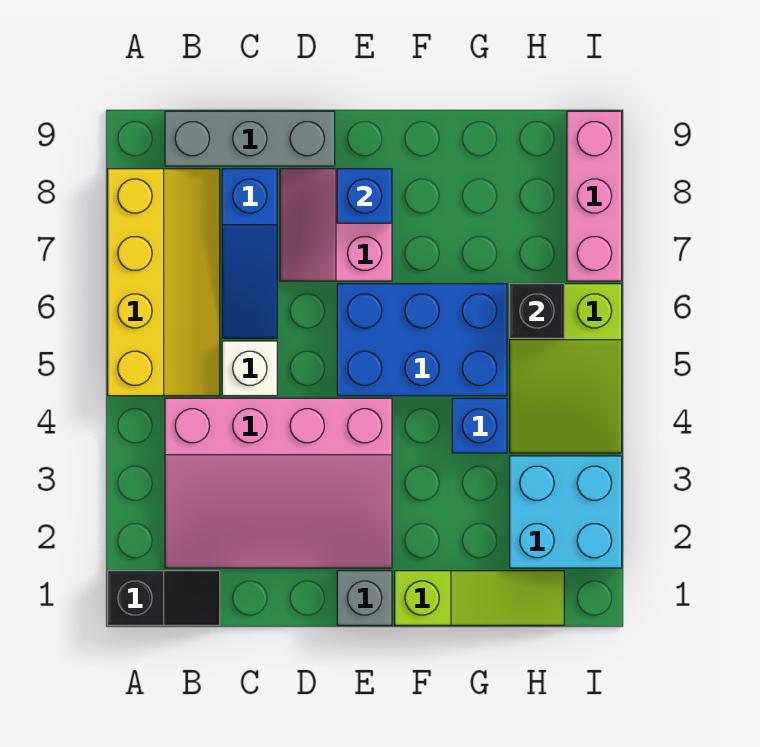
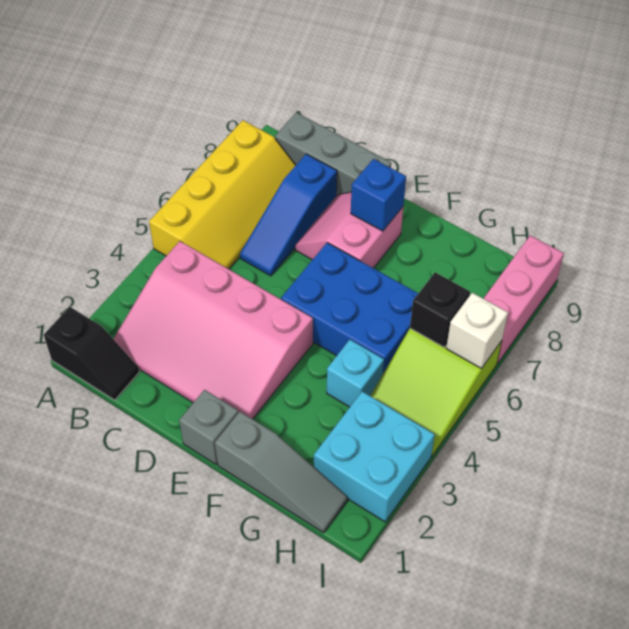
white brick C5 level 1 -> white brick I6 level 2
lime slope F1:H1 level 1 top F -> grey slope F1:H1 level 1 top F
blue brick G4 level 1 -> cyan brick G4 level 1

